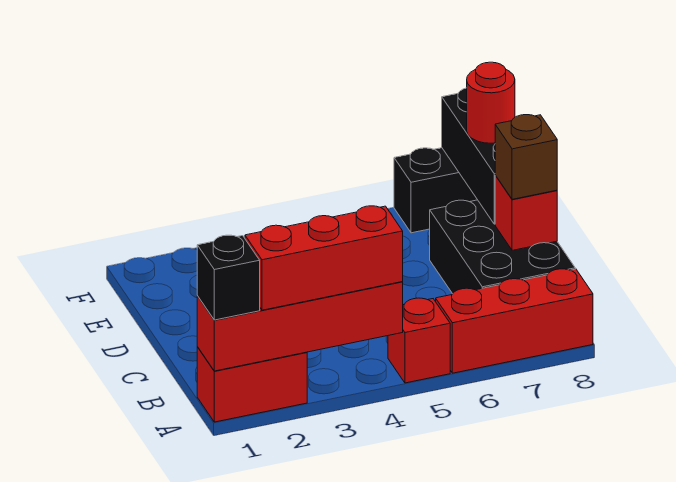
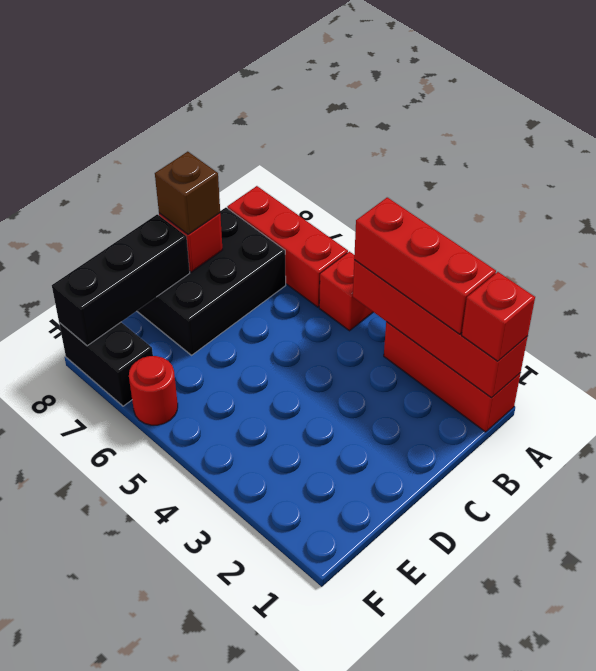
red brick A1:A2 level 1 -> red brick A1:A3 level 1
black brick A1 level 3 -> red brick A1 level 3
red round brick E8 level 3 -> red round brick F6 level 1

